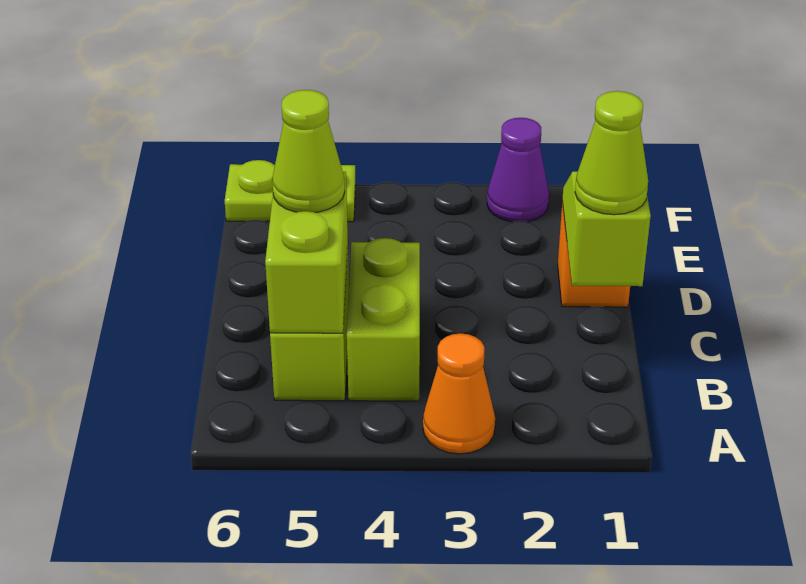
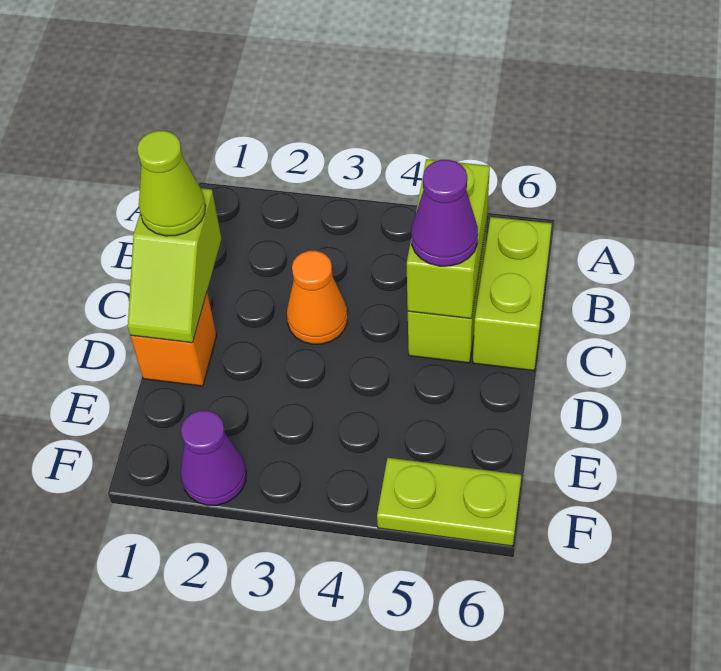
orange cone A3 level 1 -> orange cone C3 level 1
lime brick B4:C4 level 1 -> lime brick B6:C6 level 1
lime cone C5 level 3 -> purple cone C5 level 3

